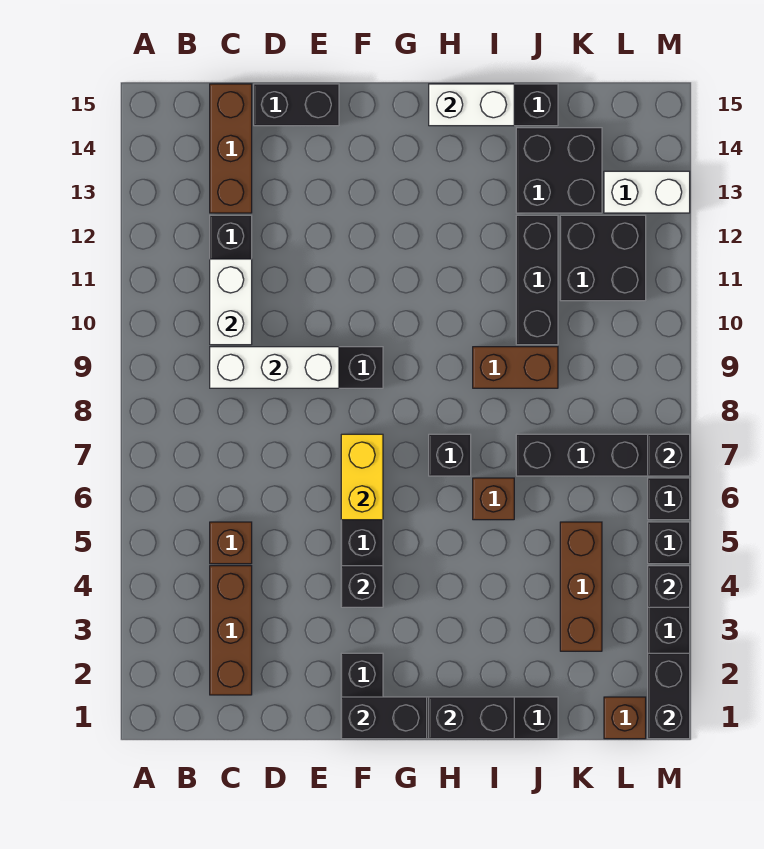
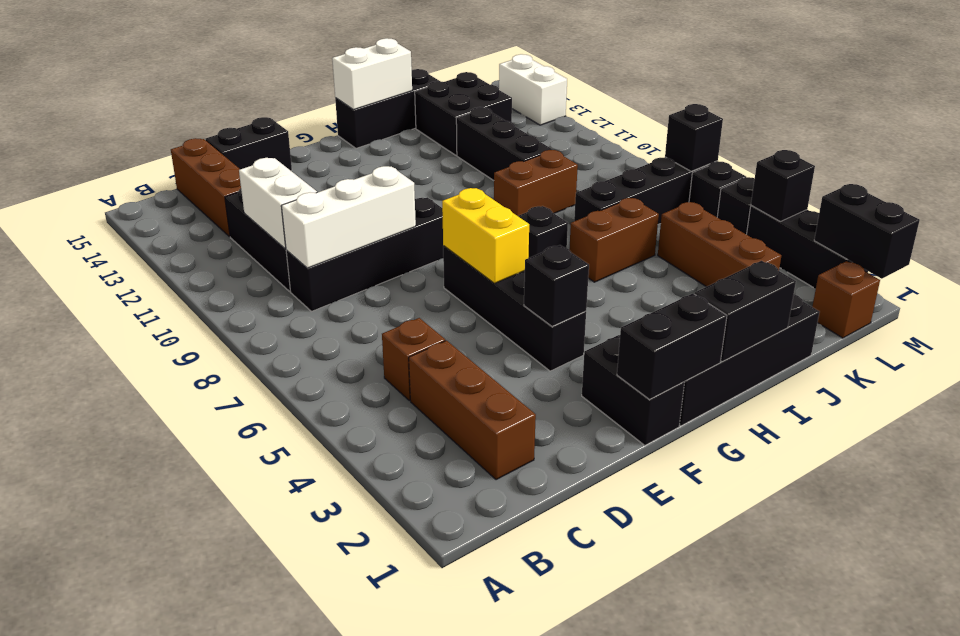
brown brick I6 level 1 -> brown brick I6:J6 level 1
black brick K11:L12 level 1 -> none
white brick L13:M13 level 1 -> white brick M13:M14 level 1

